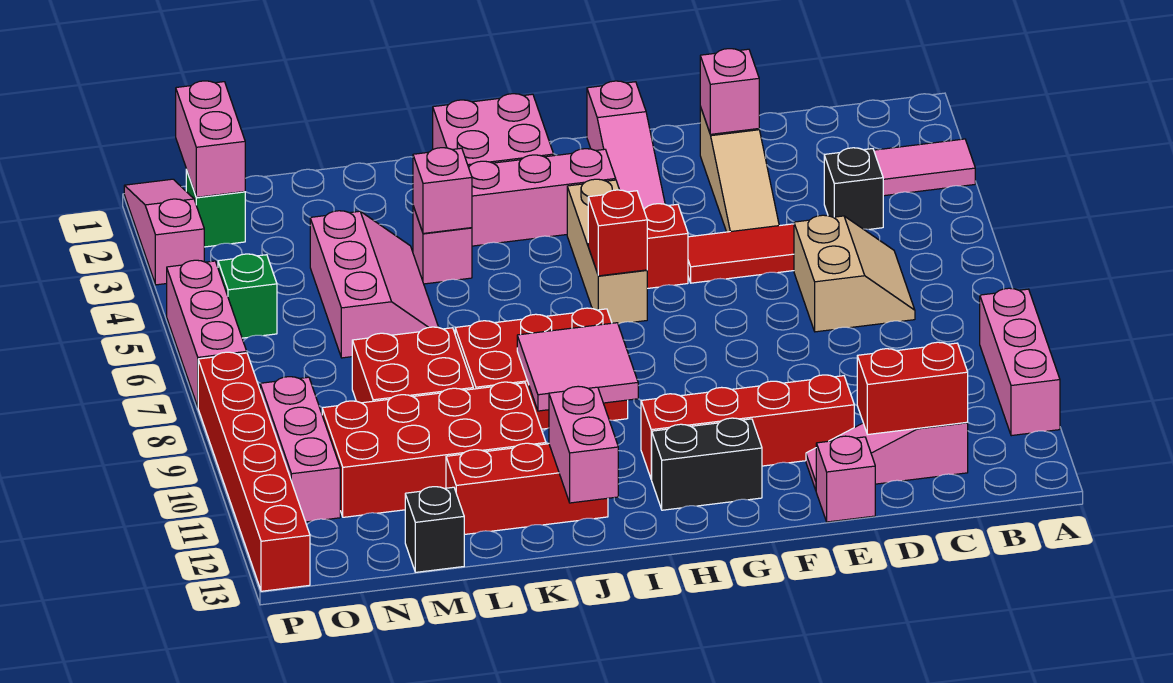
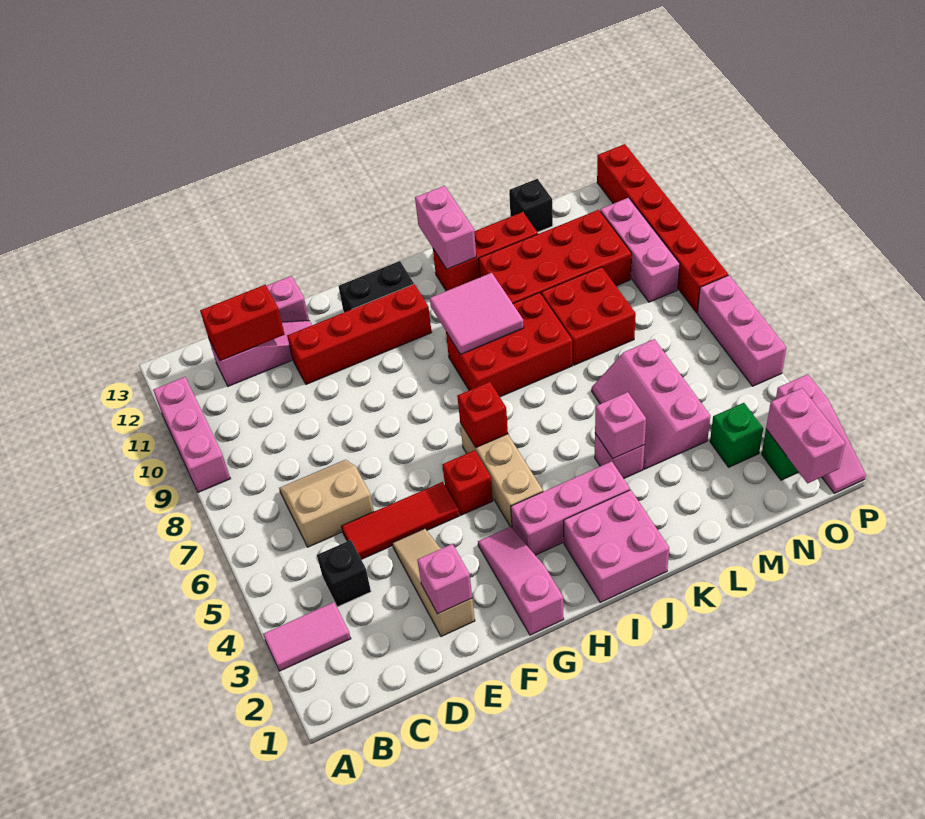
tan slope C6:D7 level 1 top D -> tan slope C6:D7 level 1 top 6
green brick O5 level 1 -> green brick N3 level 1

